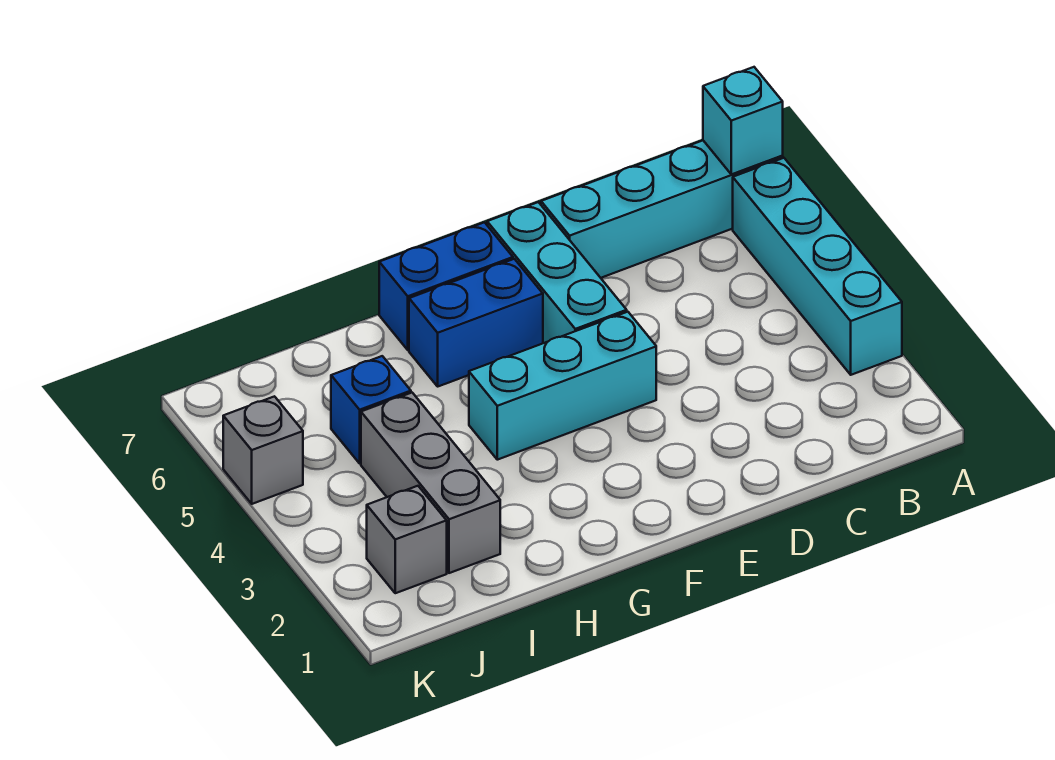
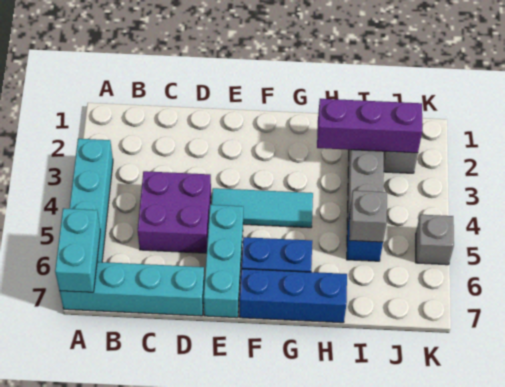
cyan brick A7 level 2 -> cyan brick A6:A7 level 2
none -> purple brick C4:D5 level 1
cyan brick E4:G4 level 1 -> cyan tile E4:G4 level 1
blue brick F7:G7 level 1 -> blue brick F7:H7 level 1
none -> purple brick H2:J2 level 2
none -> grey brick I5 level 2

